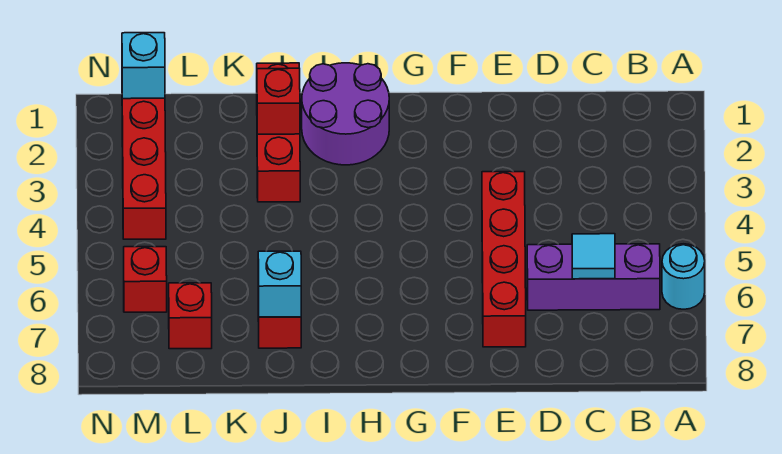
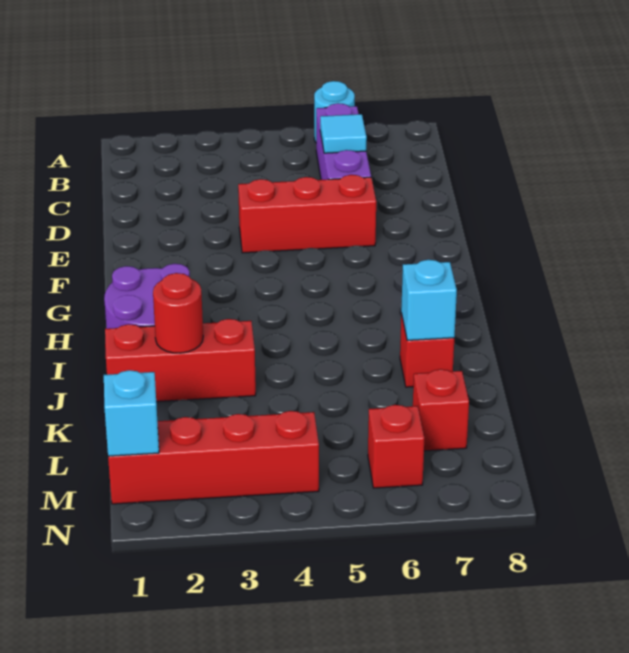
red brick E4:E7 level 1 -> red brick E4:E6 level 1
red brick J2 level 2 -> red round brick J2 level 2

